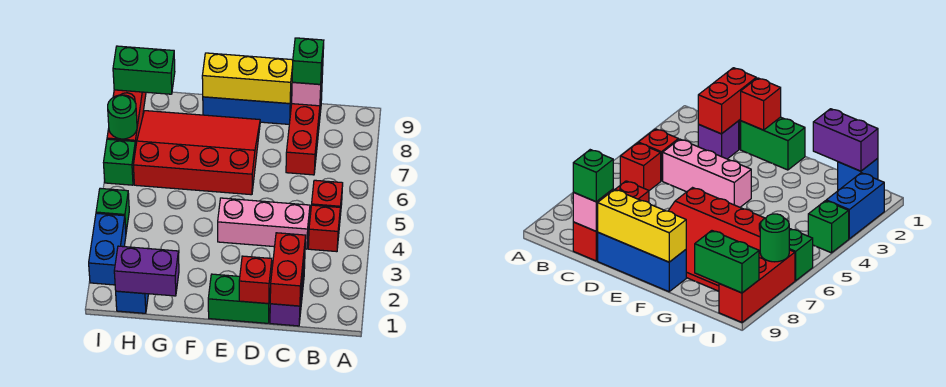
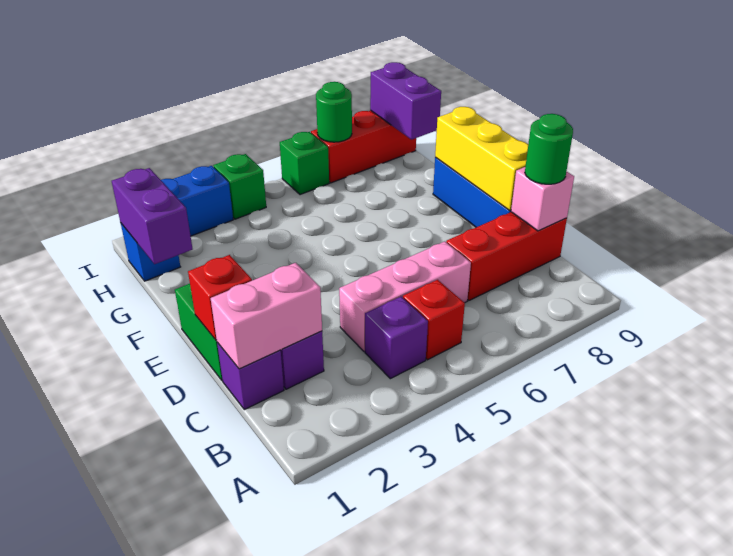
red brick B4 level 1 -> purple brick B4 level 1
red brick C1:C2 level 2 -> pink brick C1:C2 level 2
pink brick C4:E4 level 1 -> pink brick C4:C6 level 1
green brick C9 level 3 -> green round brick C9 level 3
red slope E6:H8 level 1 top 6 -> none
green brick H9:I9 level 2 -> purple brick H9:I9 level 2

